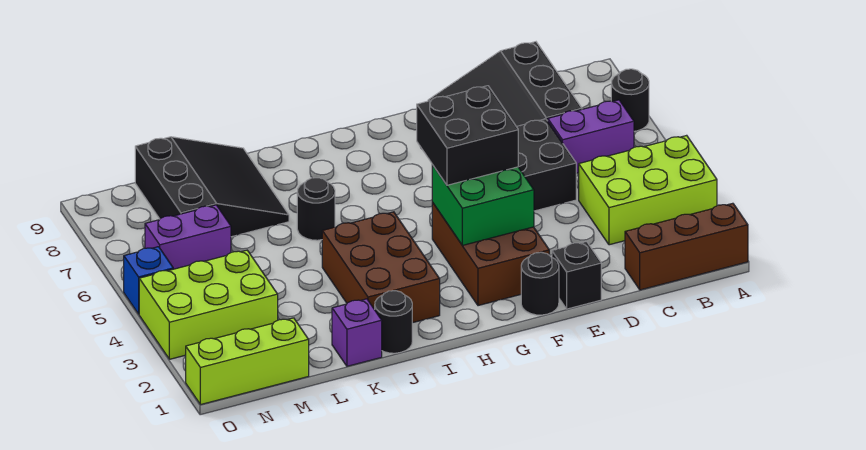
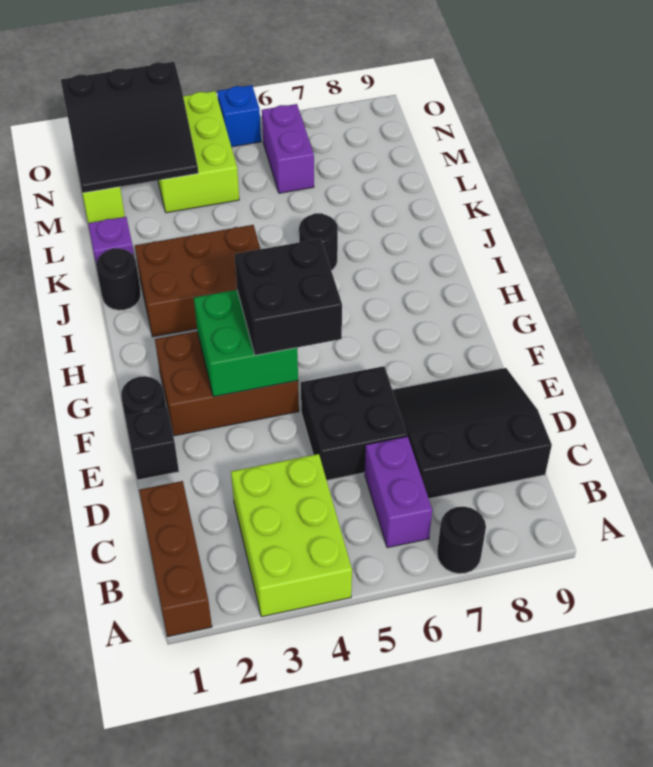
black slope K7:M9 level 1 top M -> black slope M1:O3 level 2 top O

